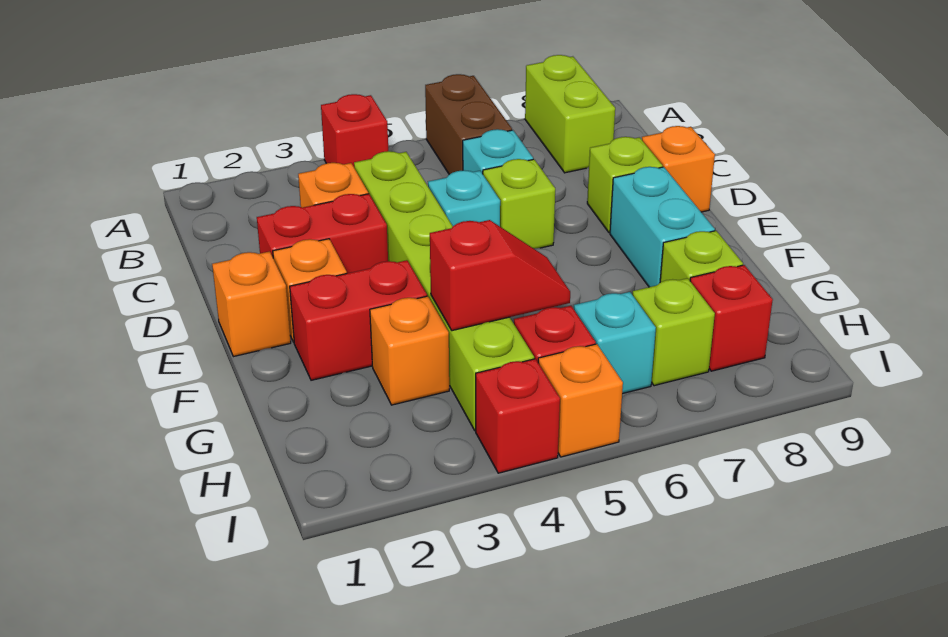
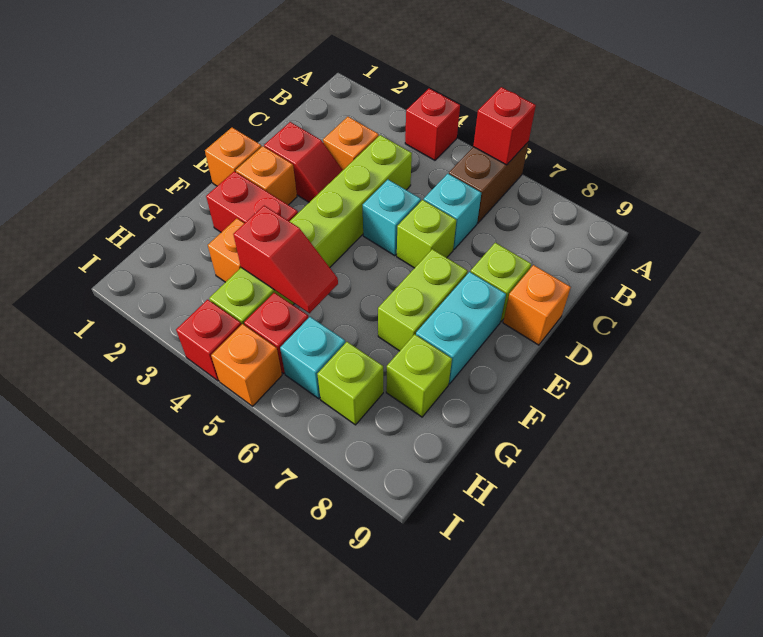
lime brick A8:B8 level 1 -> lime brick E7:F7 level 1
red brick D2:D3 level 1 -> red slope D2:D3 level 1 top 2
red brick H8 level 1 -> red brick A6 level 2

